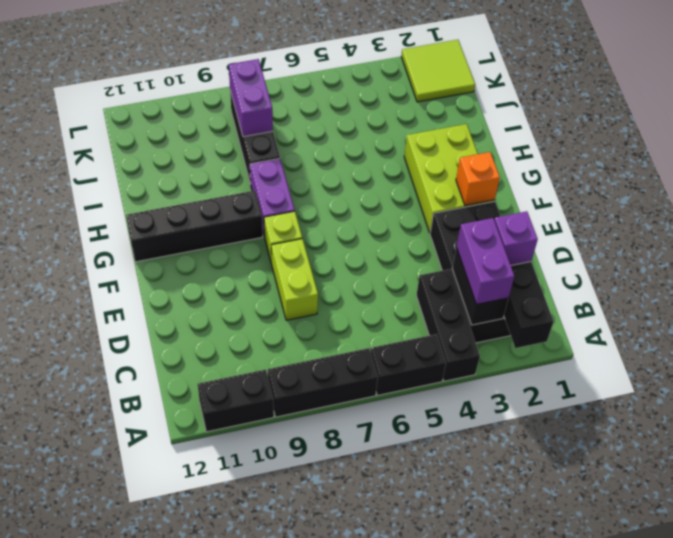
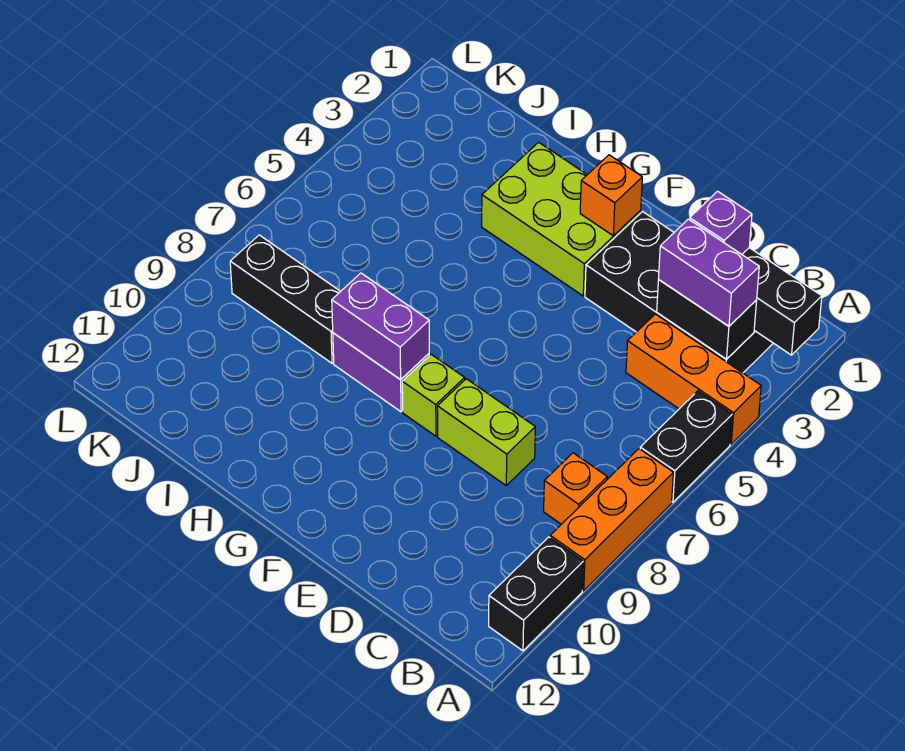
black brick A4:C4 level 1 -> orange brick A4:C4 level 1
black brick A7:A9 level 1 -> orange brick A7:A9 level 1
none -> orange brick B8 level 1
black brick G9:G12 level 1 -> none
purple brick J8:K8 level 2 -> purple brick G8:H8 level 2
lime tile K1:L2 level 1 -> none

